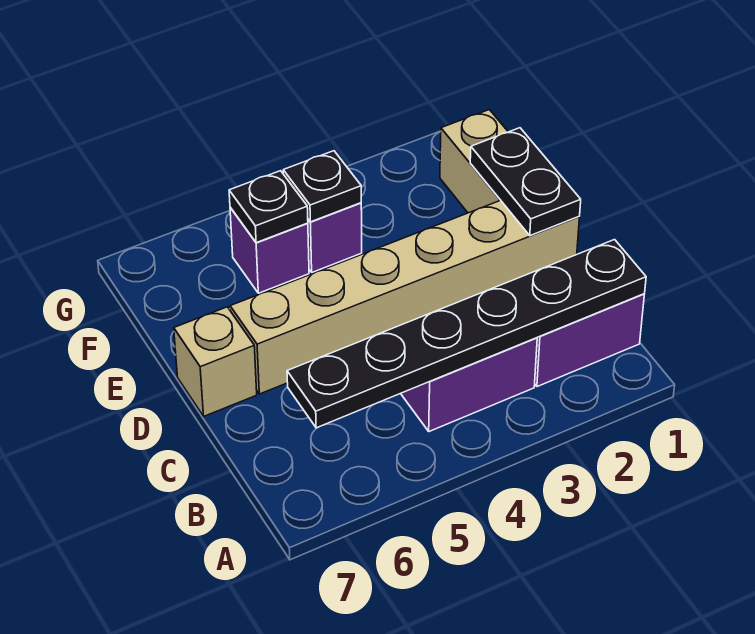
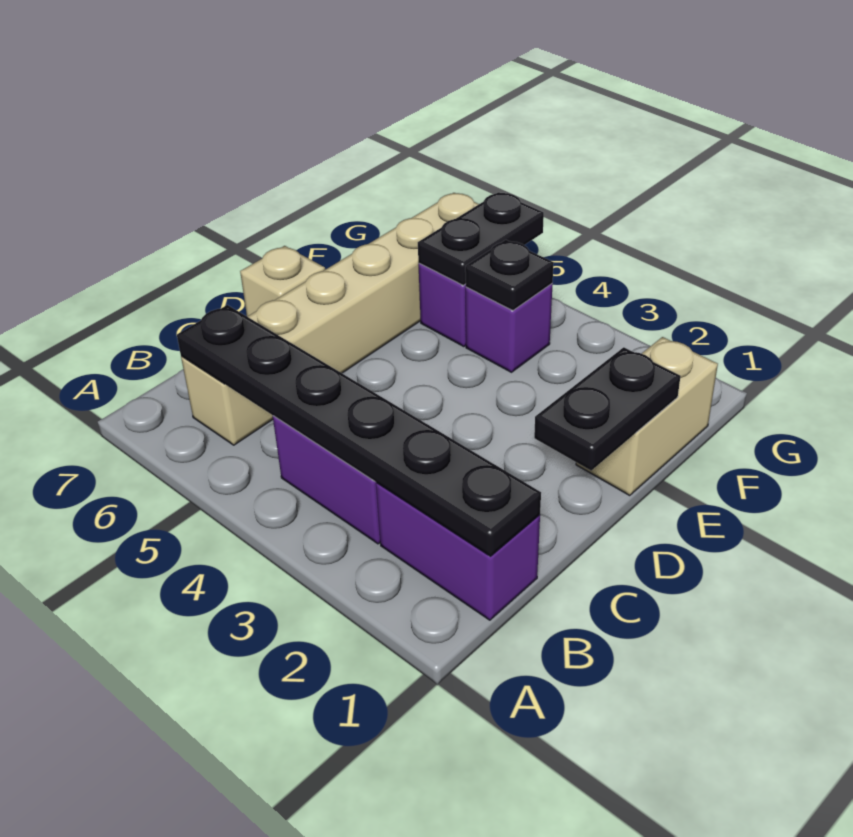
tan brick D1:D6 level 1 -> tan brick B6:G6 level 1
black plate F5 level 2 -> black plate F5:G5 level 2

